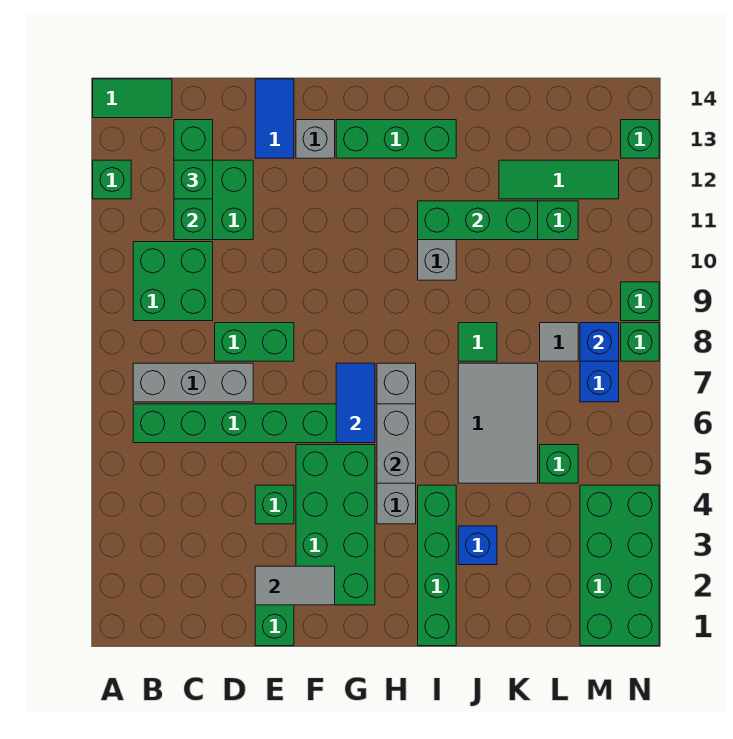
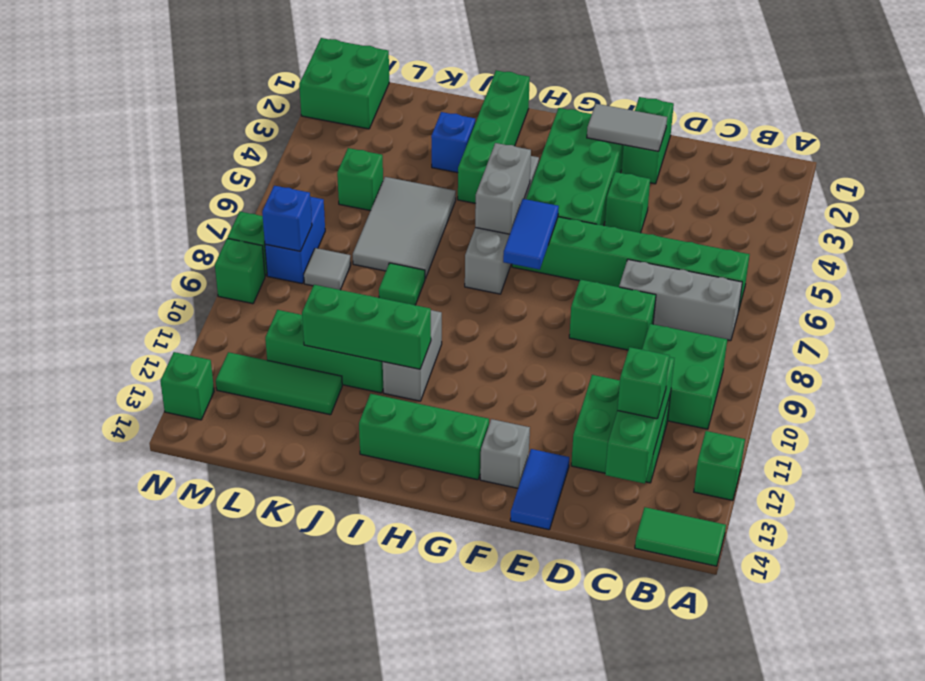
green brick M1:N4 level 1 -> green brick M1:N2 level 1

